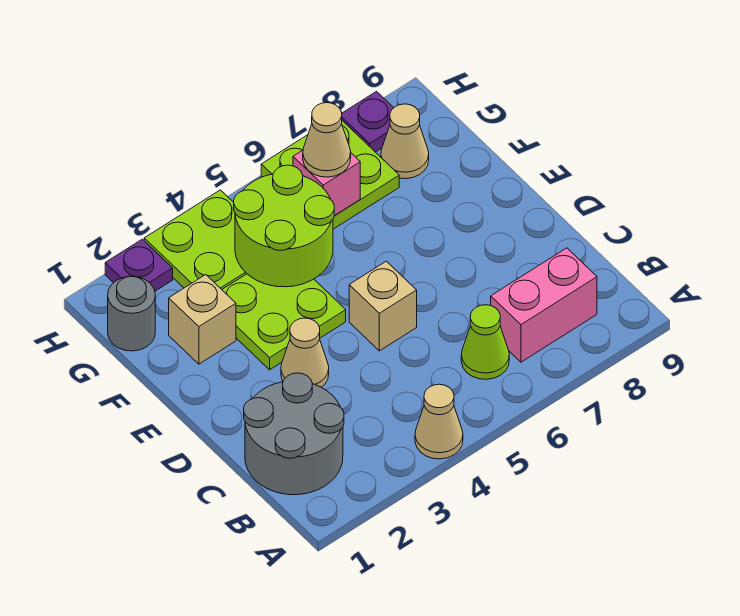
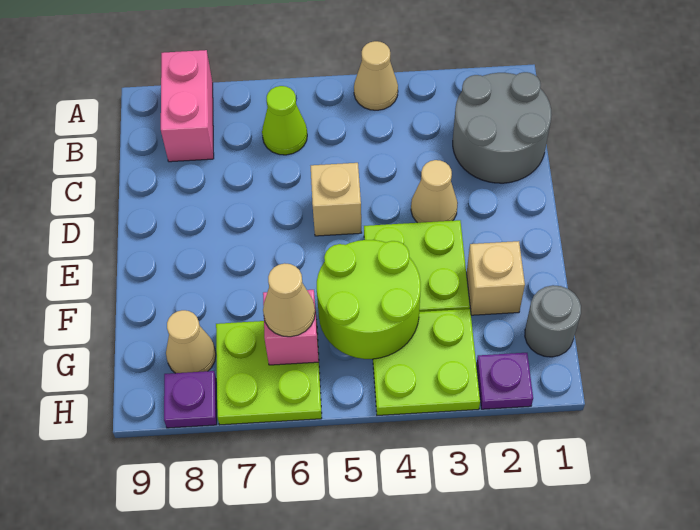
pink brick B7:B8 level 1 -> pink brick A8:B8 level 1

